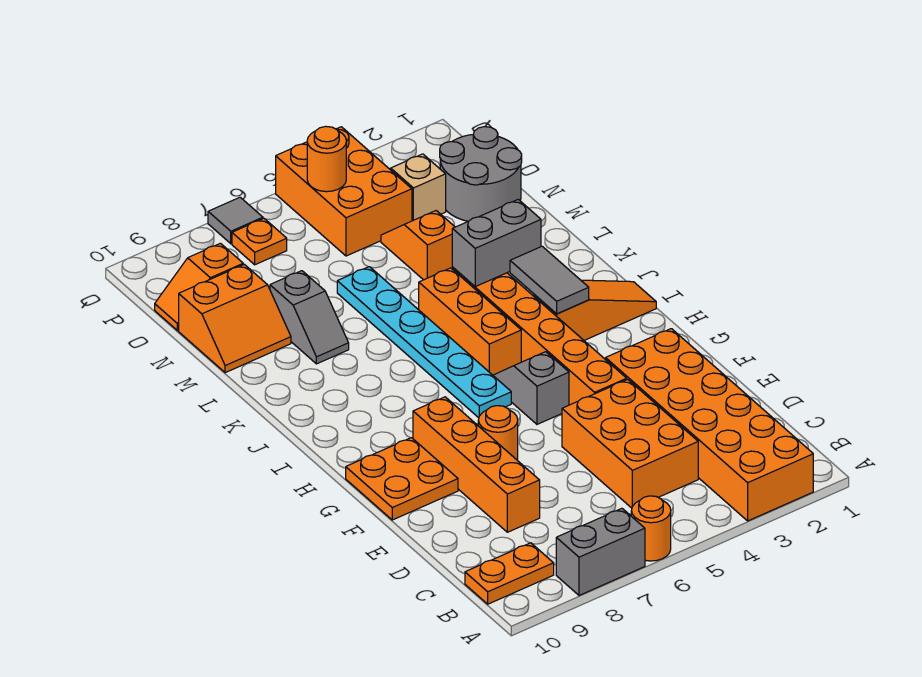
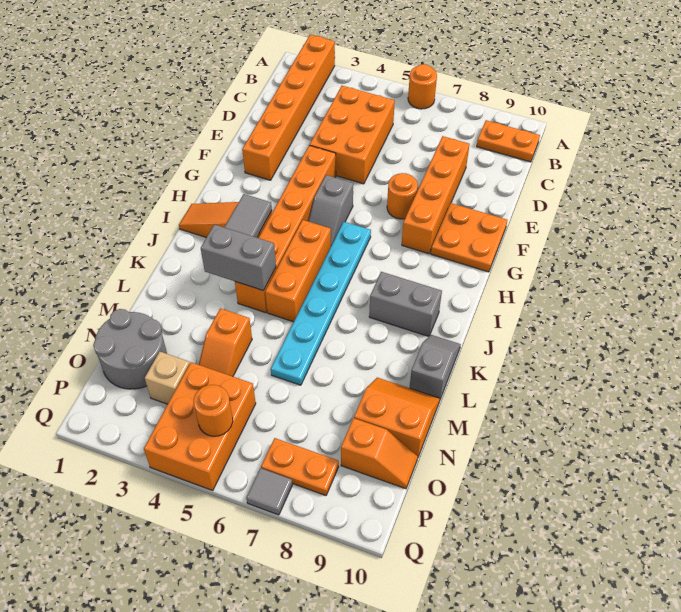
orange brick A2:F3 level 1 -> orange brick A2:F2 level 1
grey brick A7:A8 level 1 -> grey brick J8:J9 level 1
grey slope L8:M8 level 1 top M -> grey slope K10:L10 level 1 top L
orange plate P7 level 1 -> orange plate P7:P8 level 1

